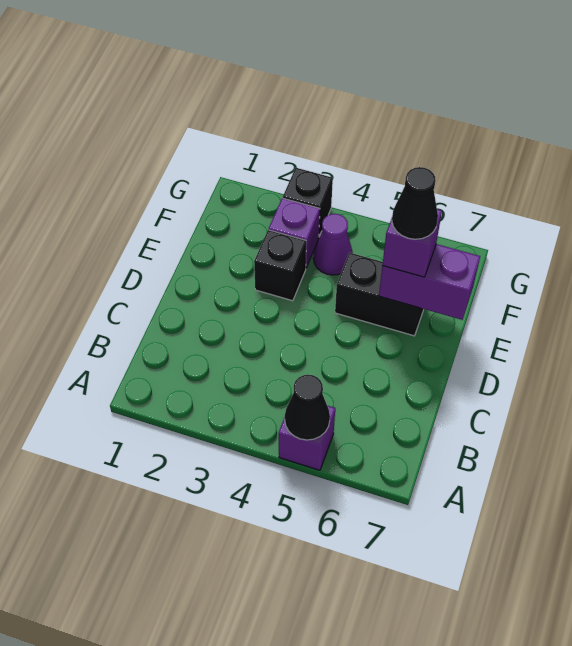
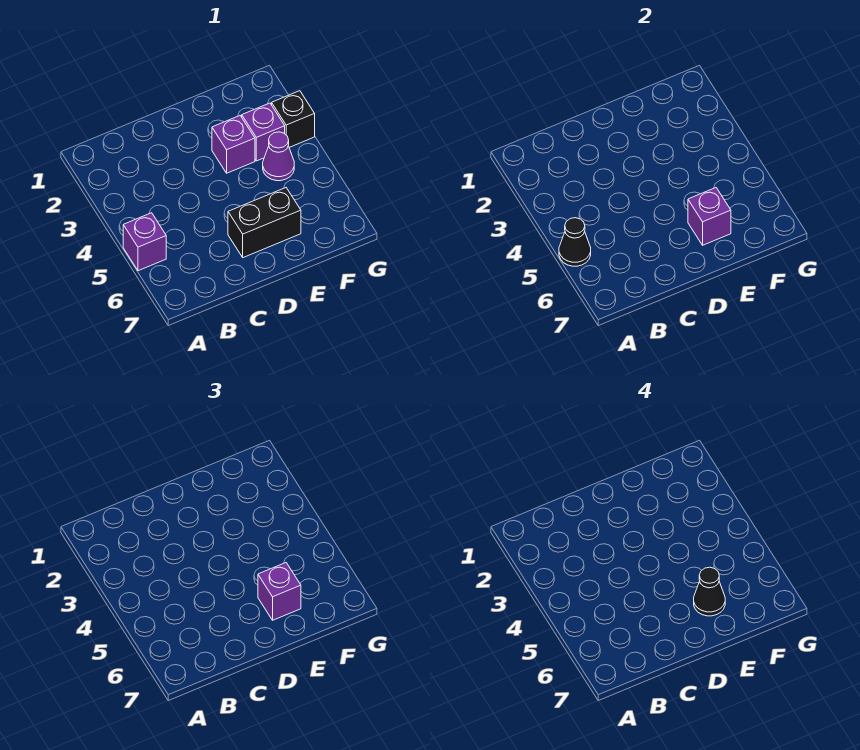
black brick E3 level 1 -> purple brick E3 level 1
black brick E5:E6 level 1 -> black brick D6:E6 level 1
purple brick E6:E7 level 2 -> purple brick E6 level 2

